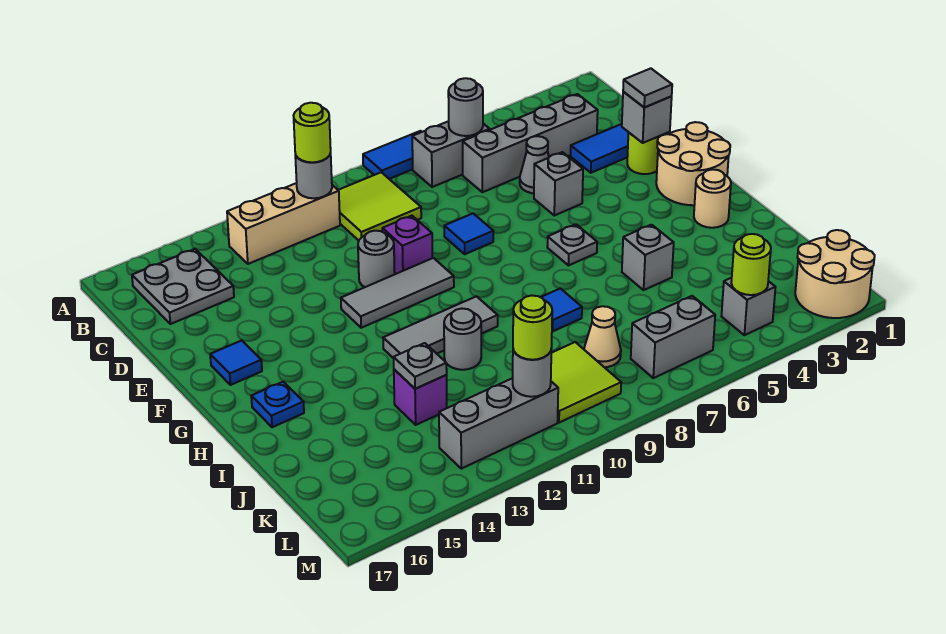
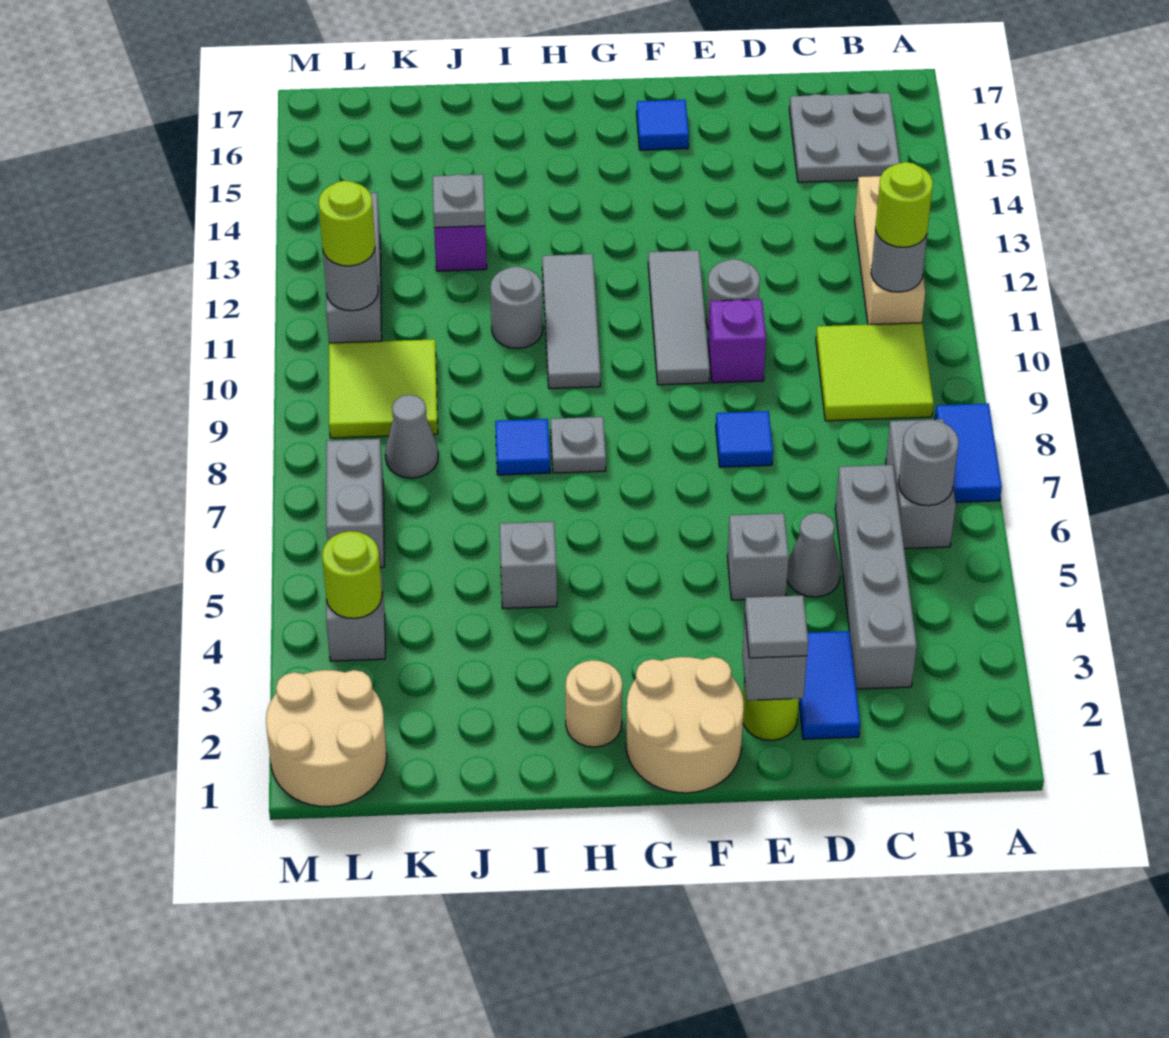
grey plate G6 level 1 -> grey plate H8 level 1
blue plate H16 level 1 -> none
tan cone K8 level 1 -> grey cone K8 level 1

